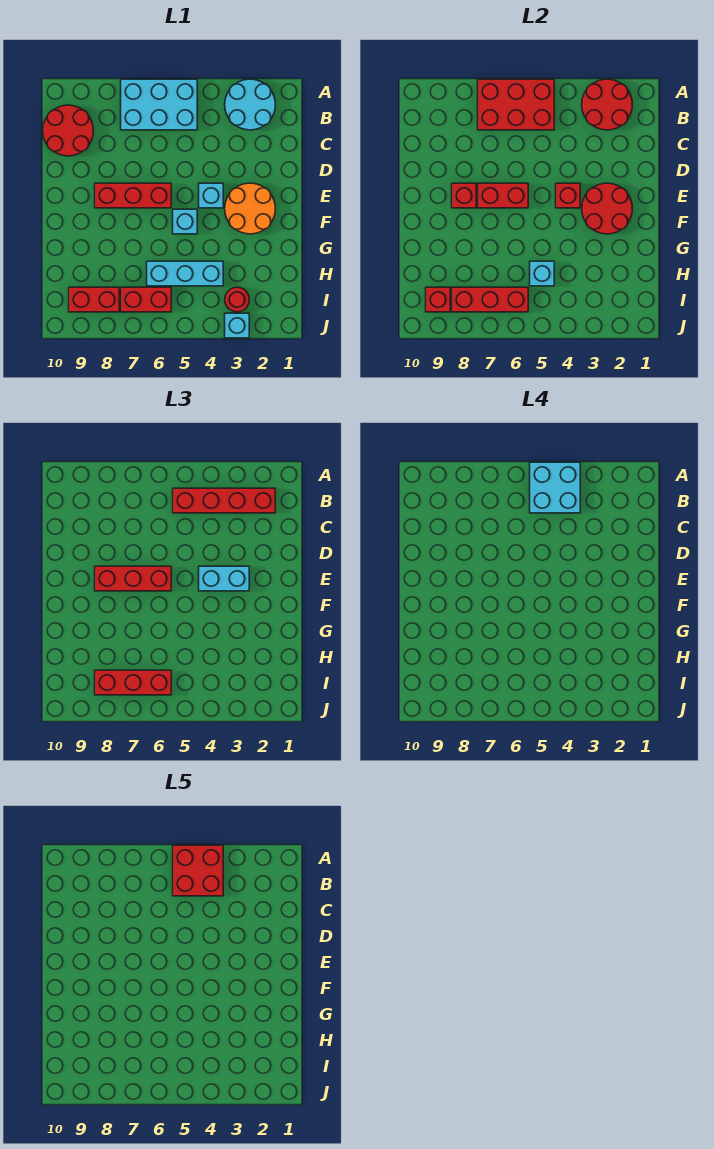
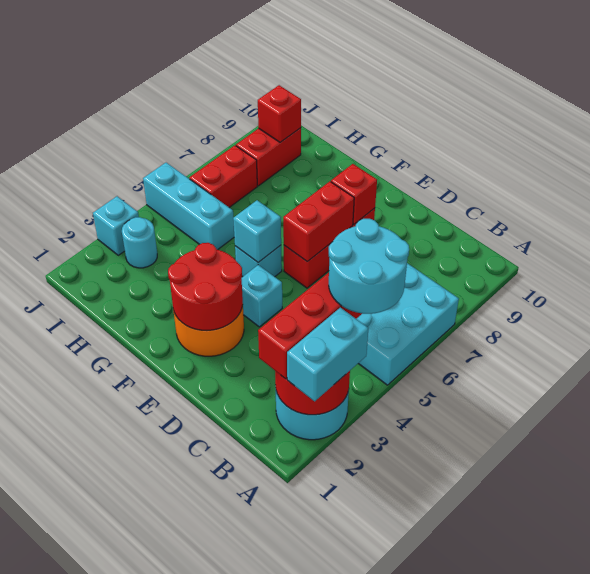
cyan brick A4:B5 level 4 -> cyan round brick A4:B5 level 4
red brick A4:B5 level 5 -> none
red brick A5:B7 level 2 -> none
red round brick B9:C10 level 1 -> none
cyan brick E3:E4 level 3 -> cyan brick A2:A3 level 3
red brick E4 level 2 -> none
red brick E6:E8 level 3 -> none
cyan brick H4:H6 level 1 -> cyan brick H5:J5 level 1
cyan brick H5 level 2 -> cyan brick F5 level 2
red round brick I3 level 1 -> cyan round brick I3 level 1
red brick I6:I8 level 2 -> none
red brick I6:I8 level 3 -> none

